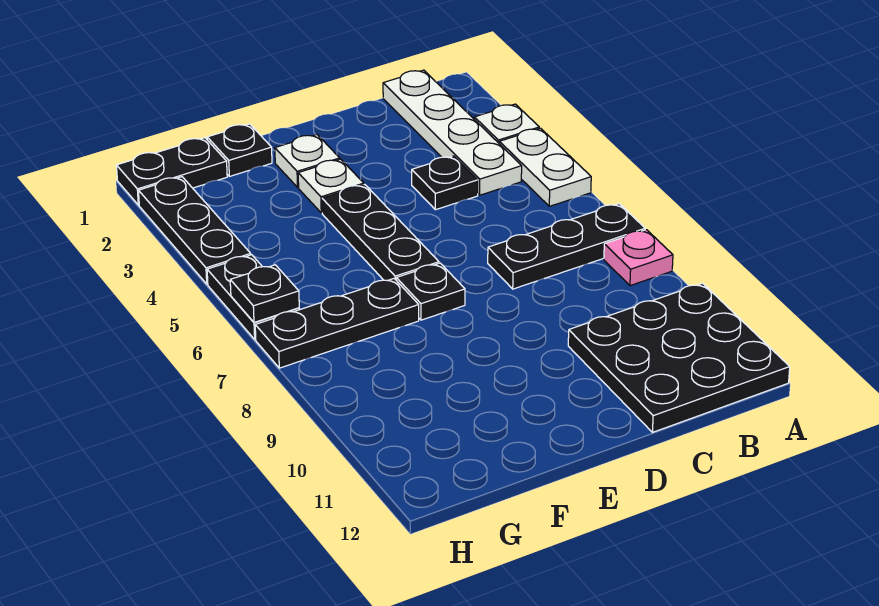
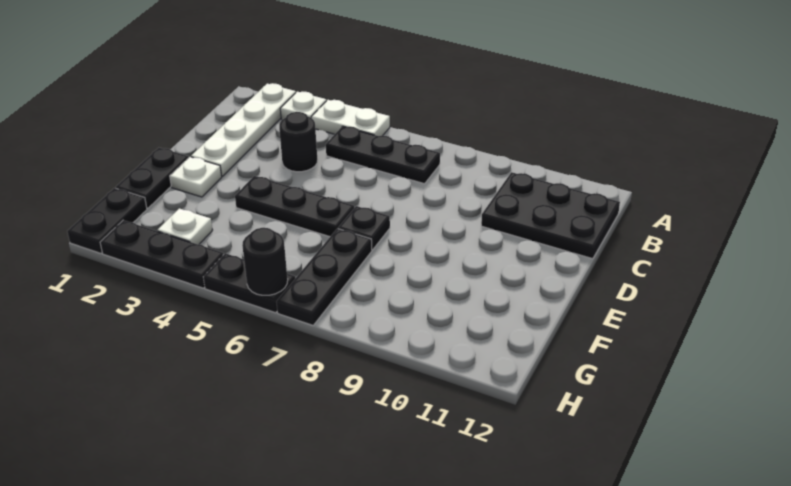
black plate A7:C7 level 1 -> black plate B5:B7 level 1
pink plate A8 level 1 -> none
black plate A10:C12 level 1 -> black plate B10:C12 level 1
white plate B1:B4 level 1 -> white plate A2:D2 level 1
black plate C4 level 1 -> black round brick C4 level 1
white plate E3 level 1 -> white plate G3 level 1
black plate F1 level 1 -> black plate E1:F1 level 1
black plate H6 level 2 -> black round brick H6 level 2

